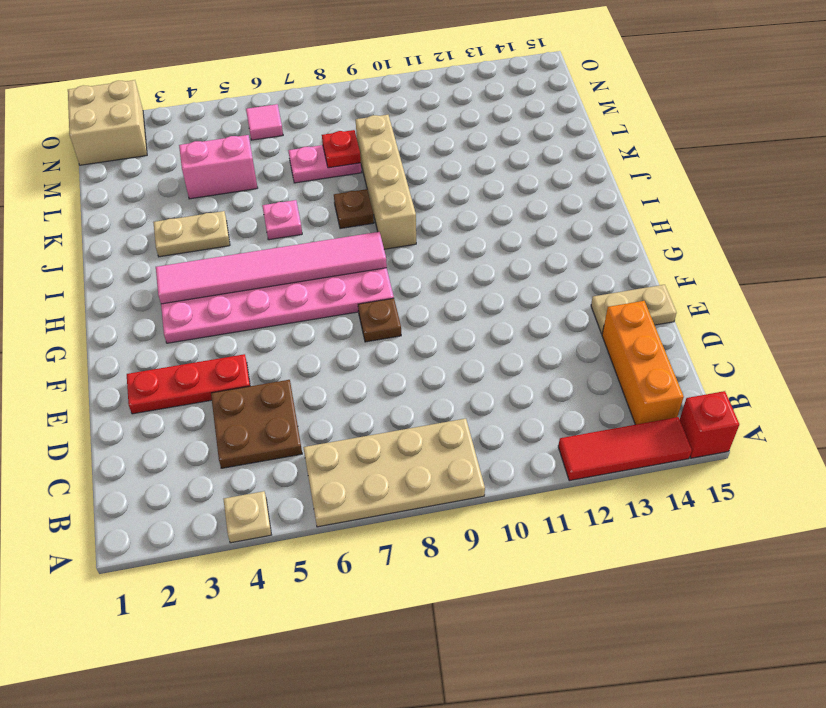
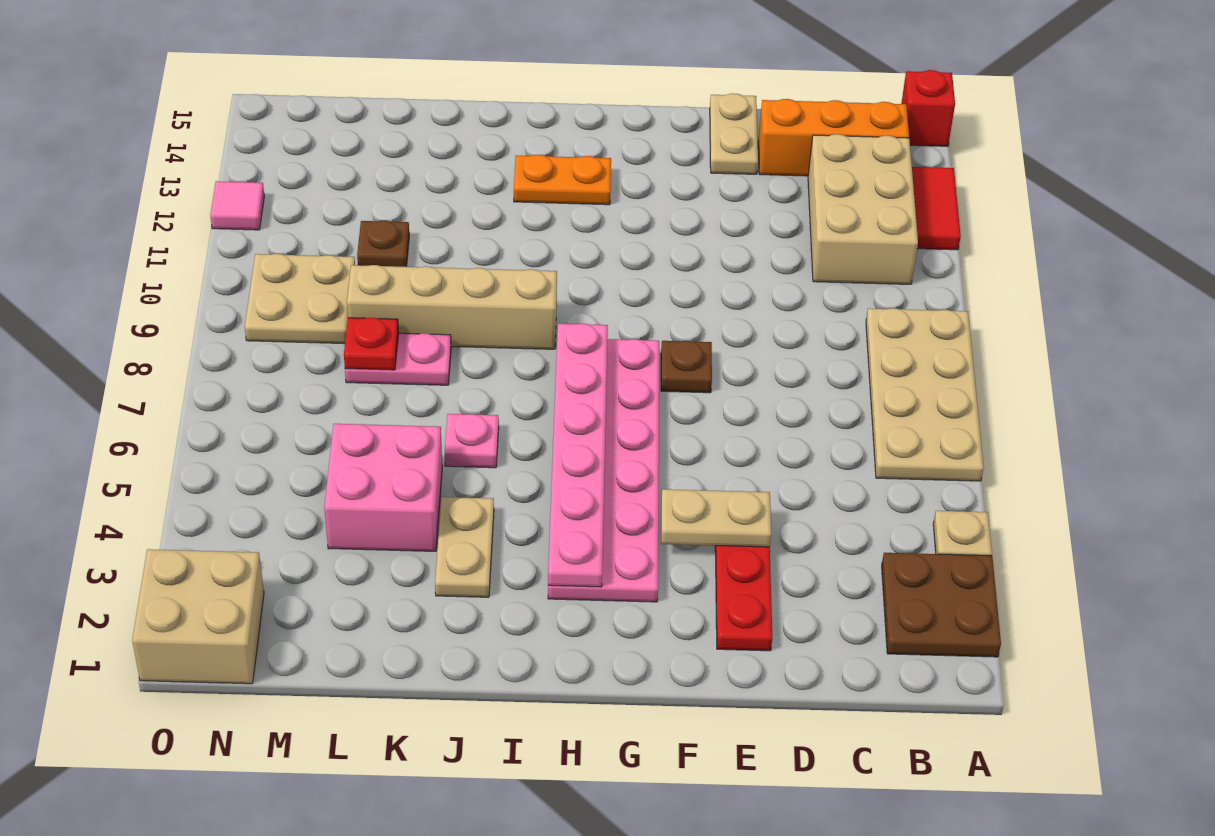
red tile A12:A14 level 1 -> red tile A12:A13 level 1
none -> tan brick B11:C13 level 1
brown plate C4:D5 level 1 -> brown plate A2:B3 level 1
none -> tan plate E4:F4 level 2
pink tile H3:H8 level 2 -> pink plate H3:H8 level 2
none -> orange plate H13:I13 level 1
brown plate J8 level 1 -> brown plate L11 level 1
pink brick L4:L5 level 1 -> pink brick K4:L5 level 1
pink plate L7:L8 level 1 -> pink plate K8:L8 level 1
none -> tan plate M9:N10 level 1
pink tile N6 level 1 -> pink tile O12 level 1

